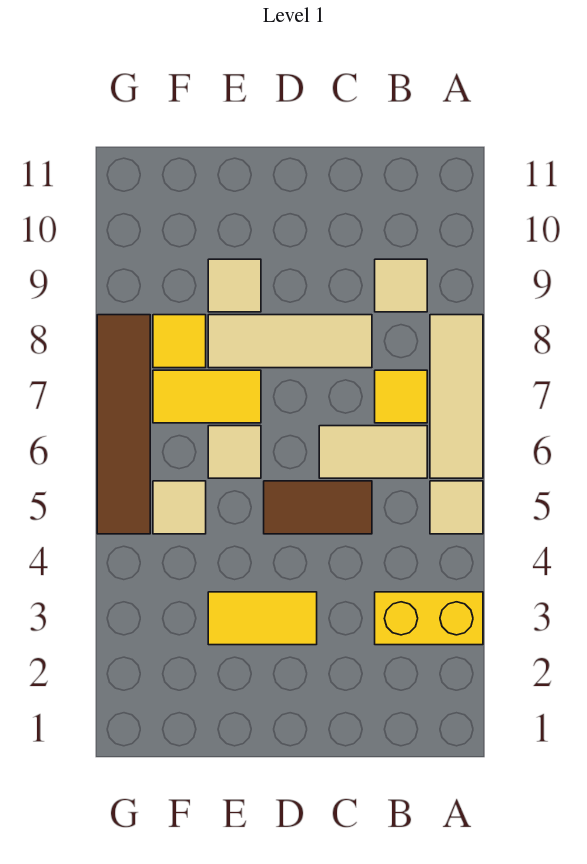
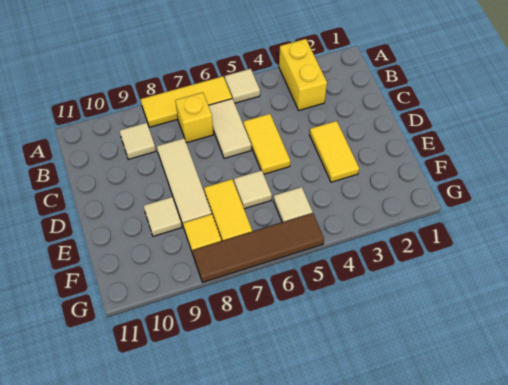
tan tile A6:A8 level 1 -> yellow tile A6:A8 level 1
yellow tile B7 level 1 -> yellow brick B7 level 1
brown tile C5:D5 level 1 -> yellow tile C5:D5 level 1

